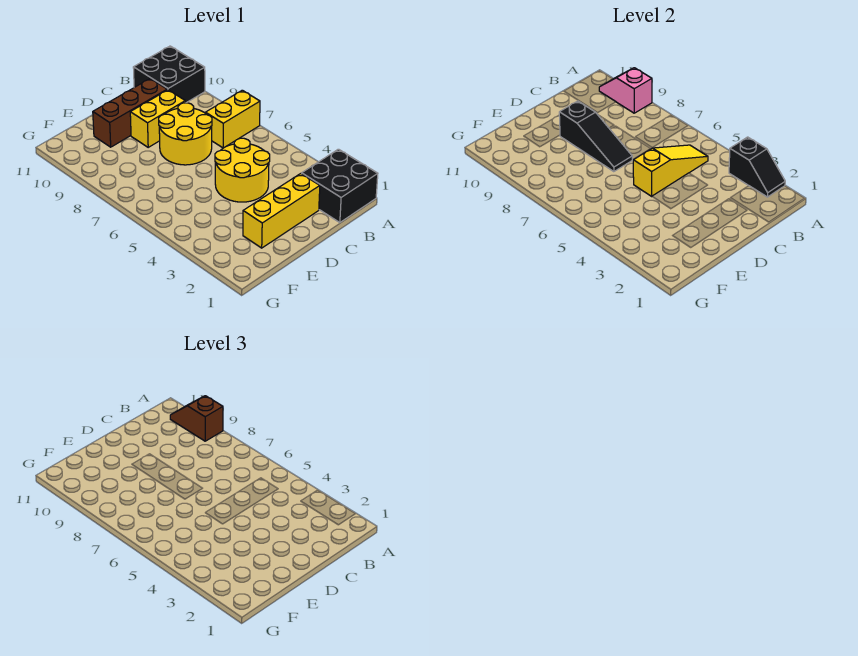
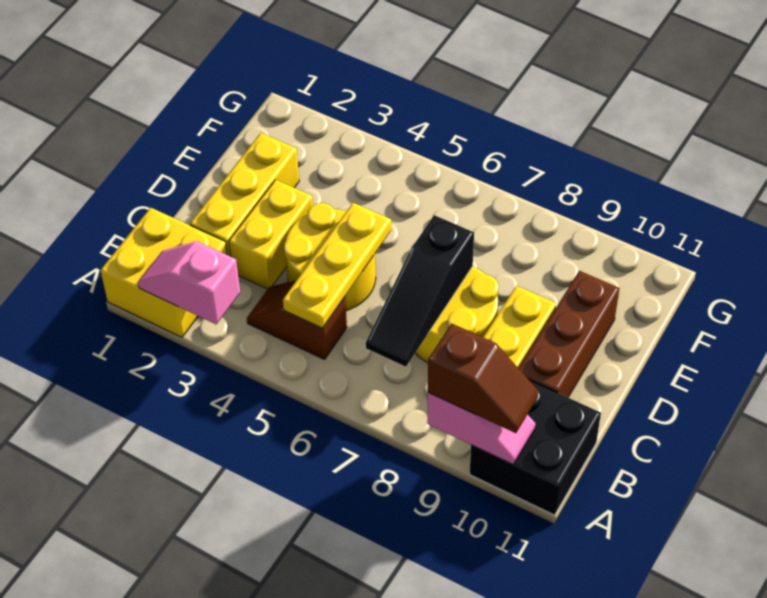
black brick A1:B2 level 1 -> yellow brick A1:B2 level 1
black slope A2:A3 level 2 top 3 -> pink slope A2:A3 level 2 top 3
yellow brick A7:B7 level 1 -> yellow brick C3:D3 level 1
none -> brown slope B4:B5 level 1 top 5
yellow slope B5:D5 level 2 top D -> yellow plate B5:D5 level 2
black slope D7:D9 level 2 top 9 -> black slope B7:D7 level 2 top D

